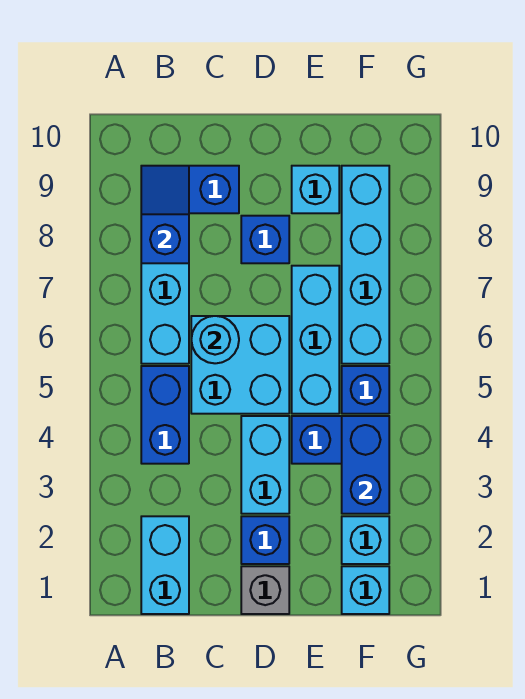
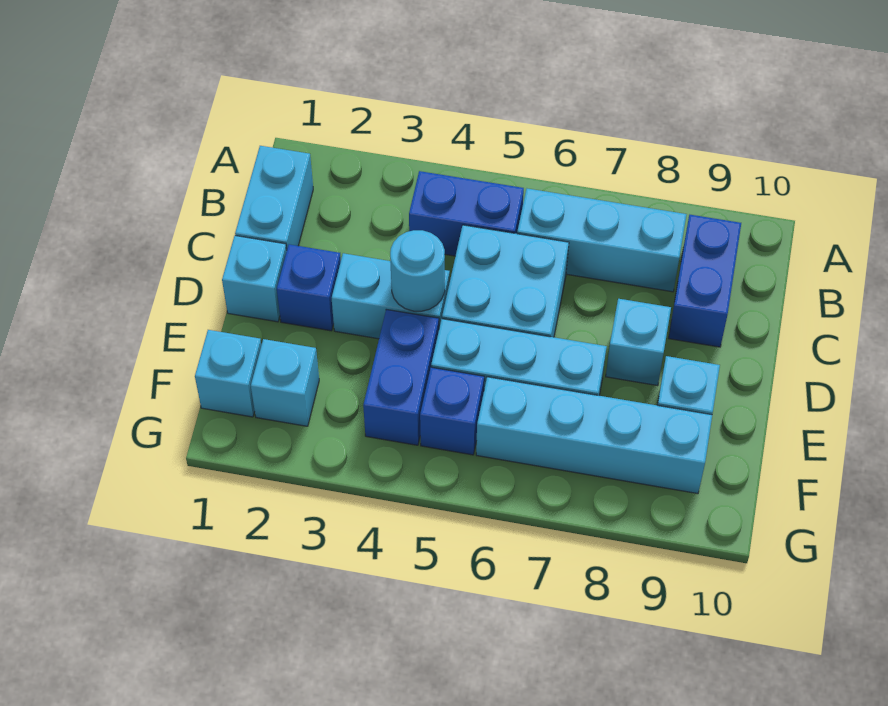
cyan brick B1:B2 level 1 -> cyan brick B1:C1 level 1
blue slope B8:B9 level 2 top 8 -> none
cyan round brick C6 level 2 -> cyan round brick D4 level 2
grey brick D1 level 1 -> cyan brick D1 level 1
blue brick D8 level 1 -> cyan brick D8 level 1
blue brick F3:F4 level 2 -> none

